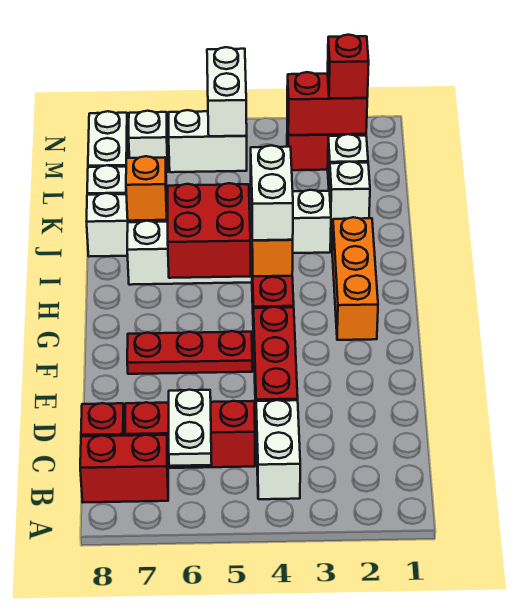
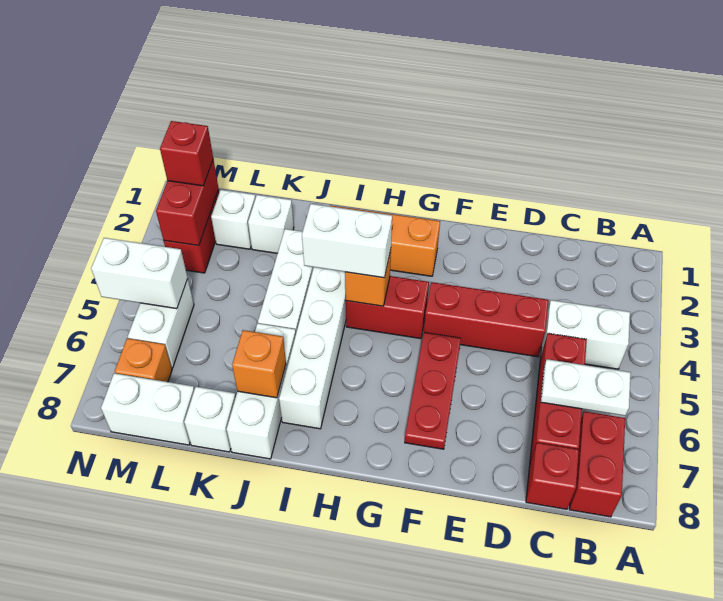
red brick H5:I6 level 2 -> none
white brick M7 level 1 -> orange brick M7 level 1

